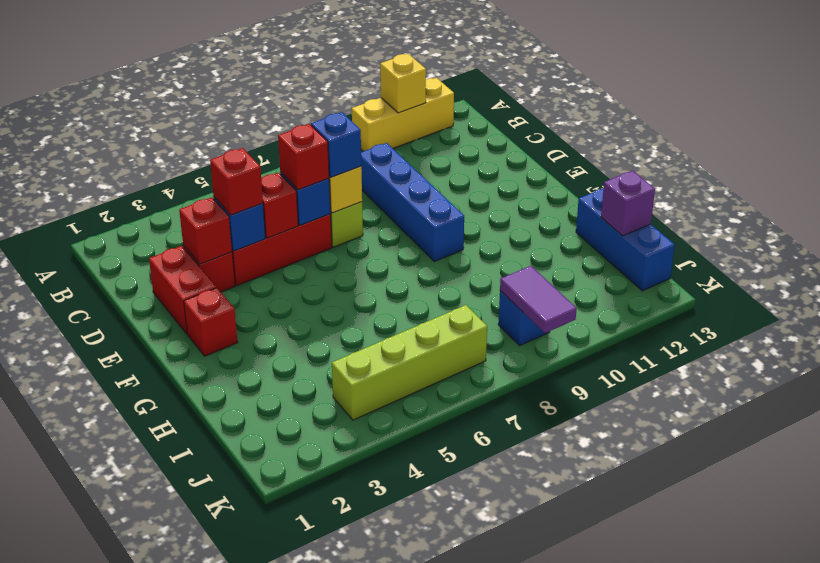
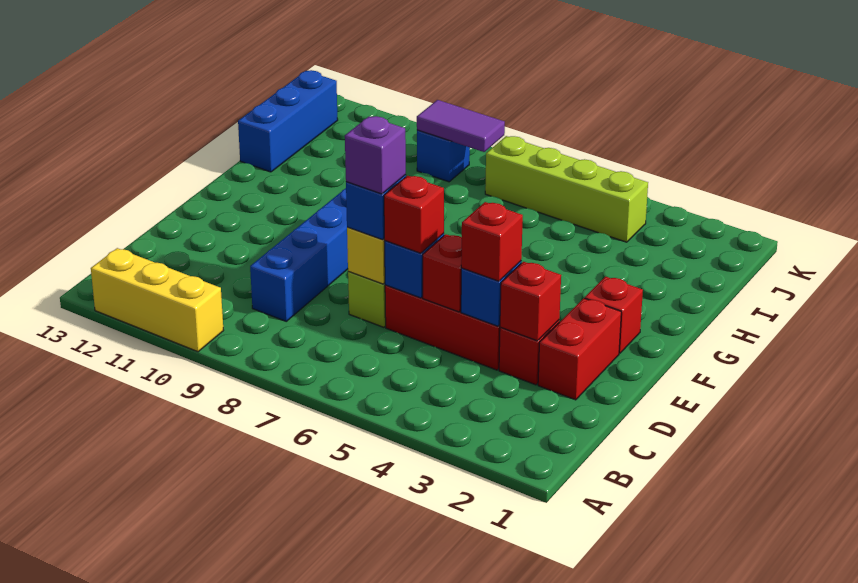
yellow brick A11 level 2 -> none
purple brick I13 level 2 -> purple brick D7 level 4
purple tile J9:K9 level 2 -> purple tile J8:J9 level 2

